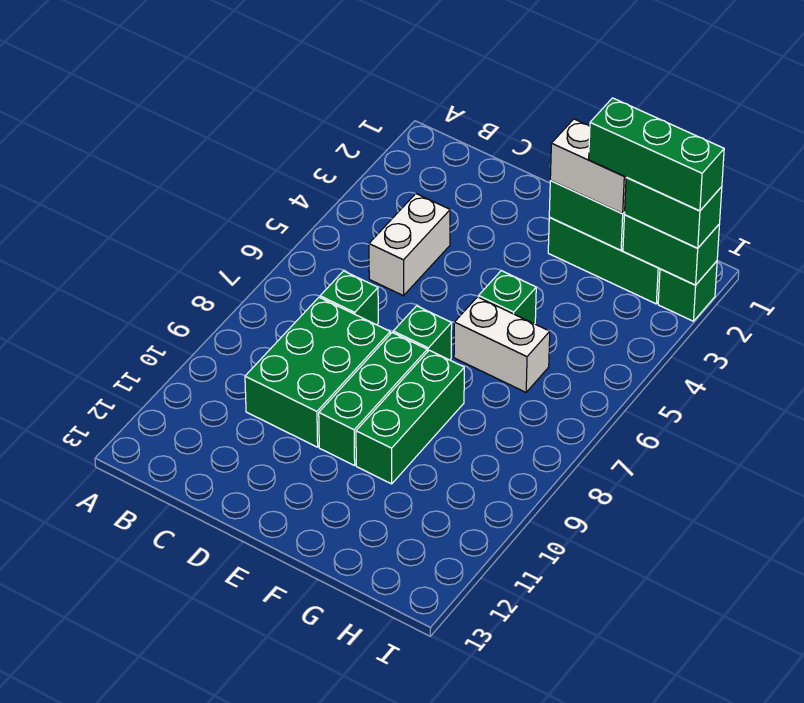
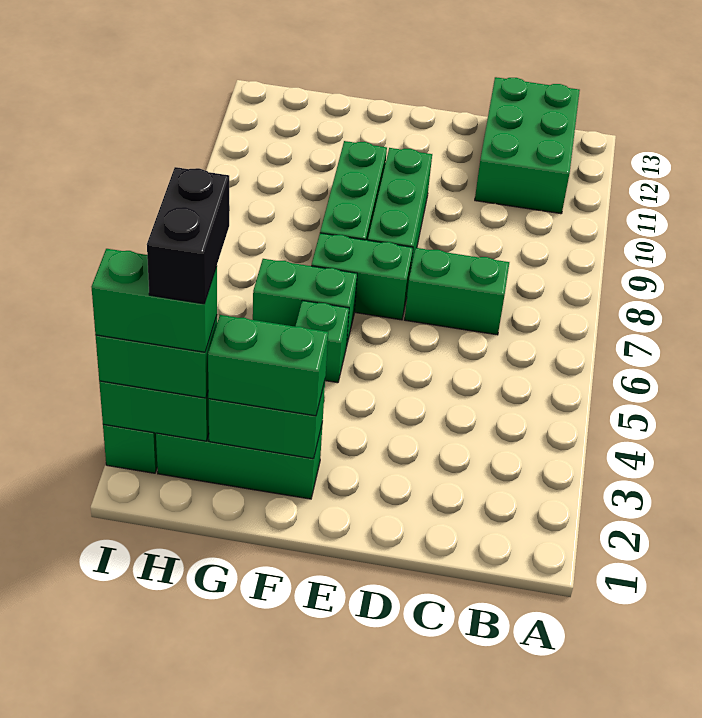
white brick C4:C5 level 1 -> none
green brick C7 level 1 -> green brick C7:D7 level 1
green brick C8:D10 level 1 -> green brick B11:C13 level 1
green brick E7 level 1 -> green brick E7:F7 level 1
white brick F2:G2 level 3 -> green brick F2:G2 level 3
white brick F6:G6 level 1 -> green brick F6:G6 level 1
green brick G2:I2 level 4 -> green brick H2:I2 level 4
none -> black brick H2:H3 level 5

